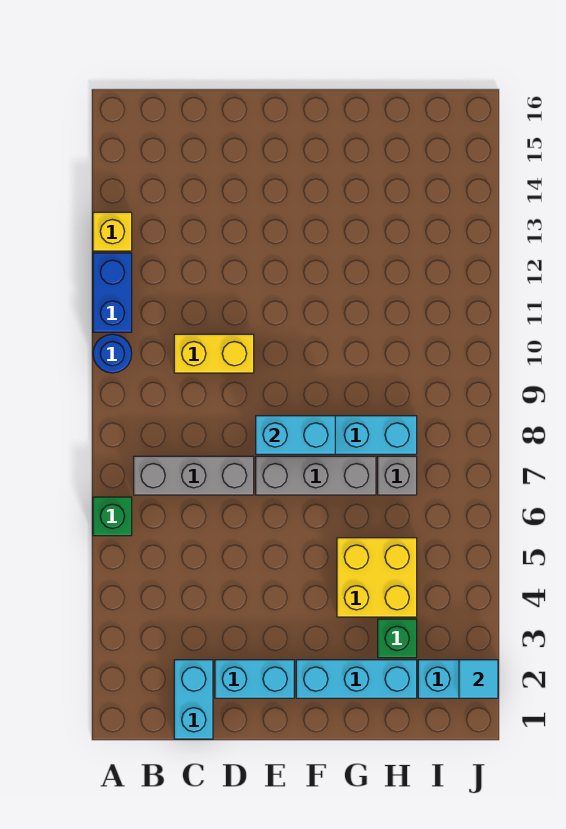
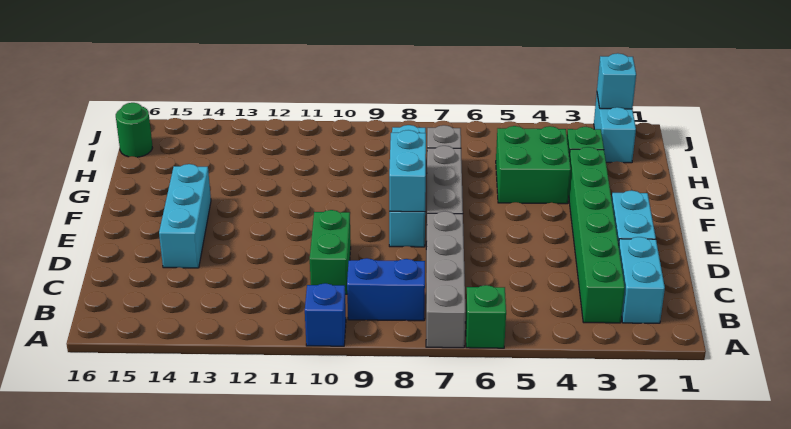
blue round brick A10 level 1 -> blue brick A10 level 1
blue brick A11:A12 level 1 -> blue brick B8:B9 level 1
yellow brick A13 level 1 -> none
none -> green brick B3:G3 level 1
grey brick B7:D7 level 1 -> grey brick A7:D7 level 1
cyan brick C1:C2 level 1 -> cyan brick B2:C2 level 1
yellow brick C10:D10 level 1 -> green brick C10:D10 level 1
cyan brick F2:H2 level 1 -> cyan brick D14:F14 level 1
yellow brick G4:H5 level 1 -> green brick G4:H5 level 1
none -> green round brick I16 level 1
cyan tile J2 level 2 -> cyan brick J2 level 2

